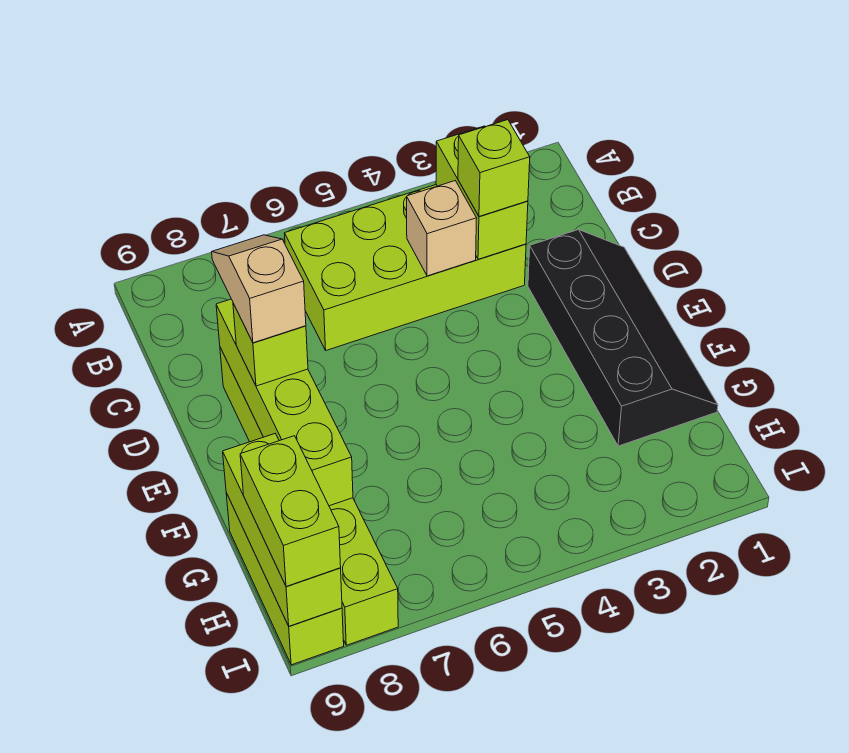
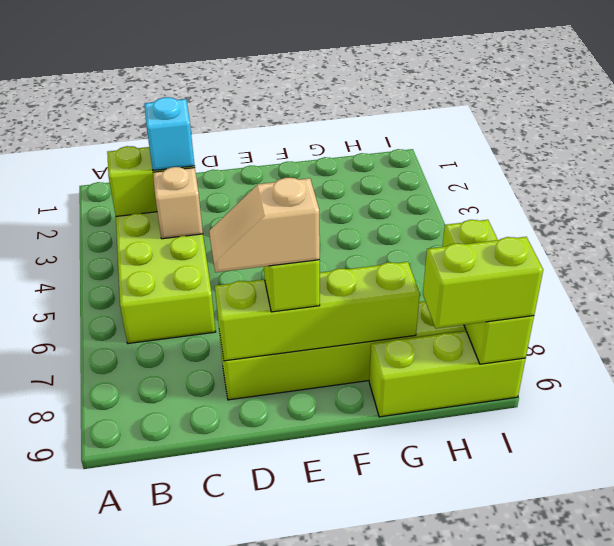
lime brick C3 level 3 -> cyan brick C3 level 3
black slope D1:G2 level 1 top 2 -> none
lime brick G9:I9 level 2 -> lime brick I7:I9 level 2

